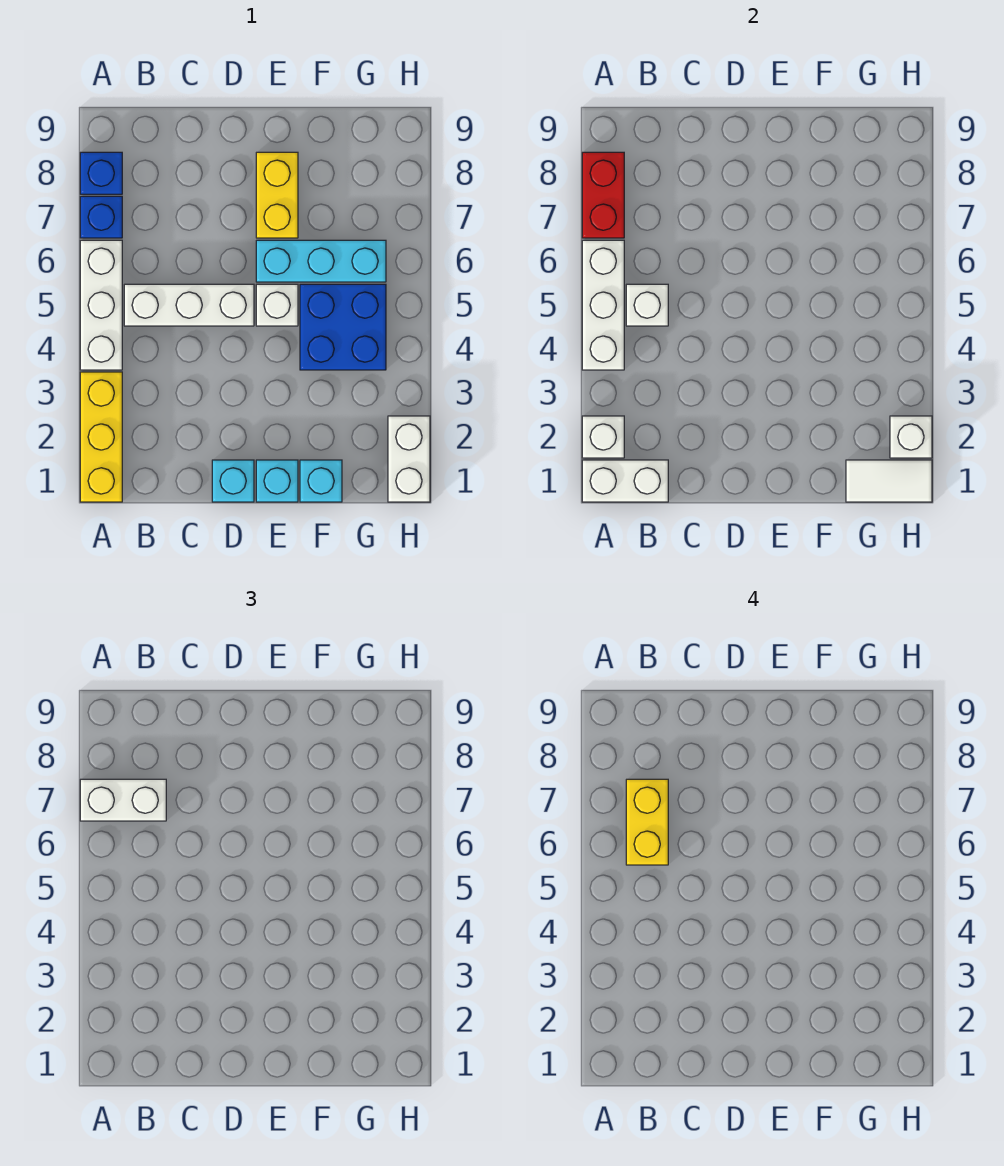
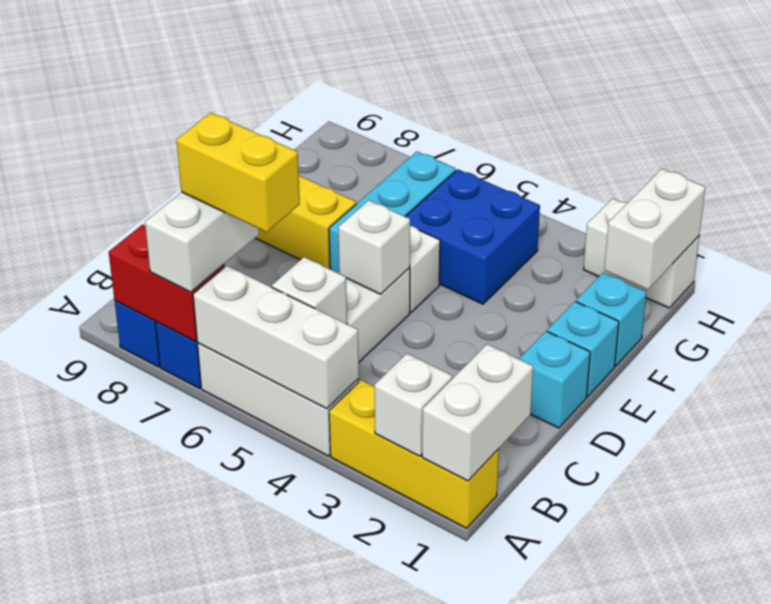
white tile G1:H1 level 2 -> white brick G1:H1 level 2
white brick H2 level 2 -> white brick D5 level 2

